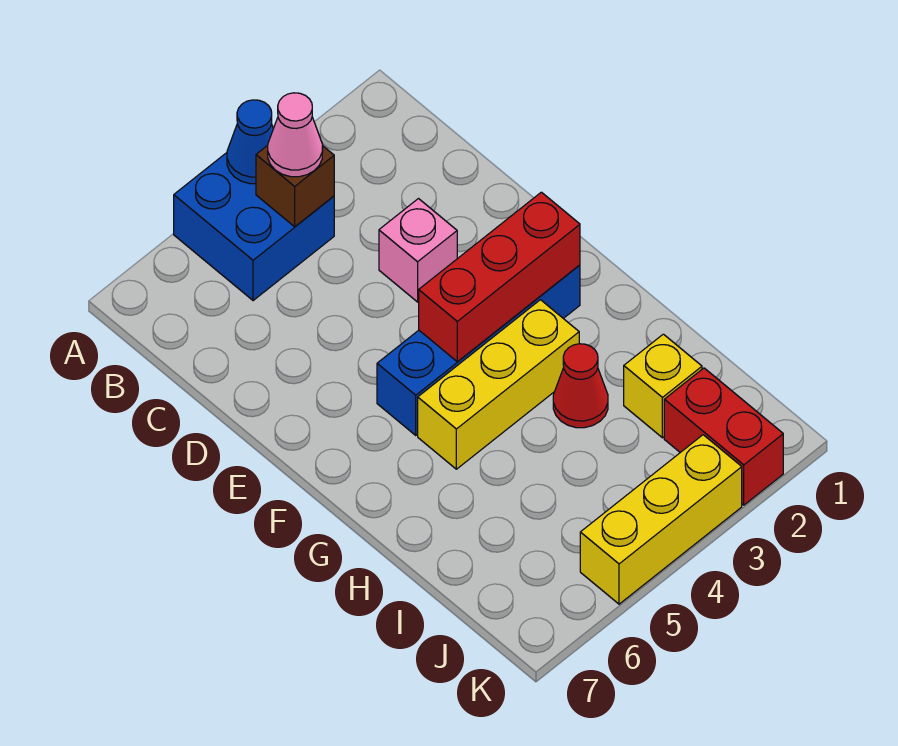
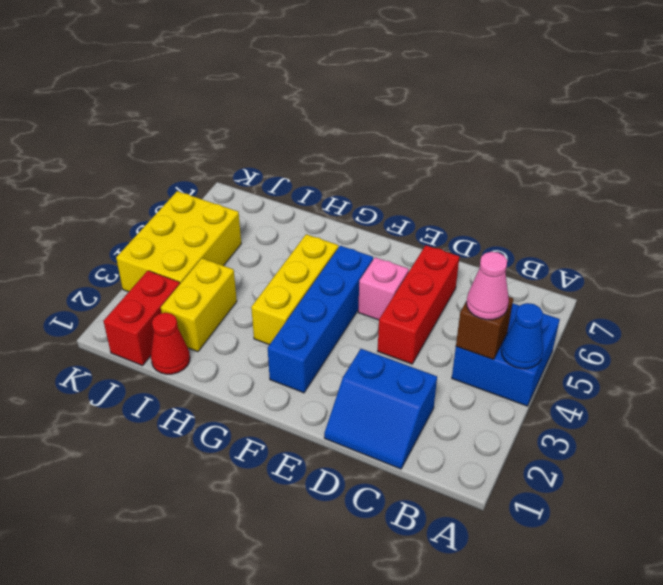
none -> blue slope C1:D2 level 1 top 2
pink brick D3 level 1 -> pink brick E5 level 1
red brick F2:F4 level 2 -> red brick D4:D6 level 1
red cone H3 level 1 -> red cone I1 level 1
yellow brick I2 level 1 -> yellow brick I2:I3 level 1
red brick J2:K2 level 1 -> red brick J1:J2 level 1
yellow brick K3:K5 level 1 -> yellow brick J3:K5 level 1

